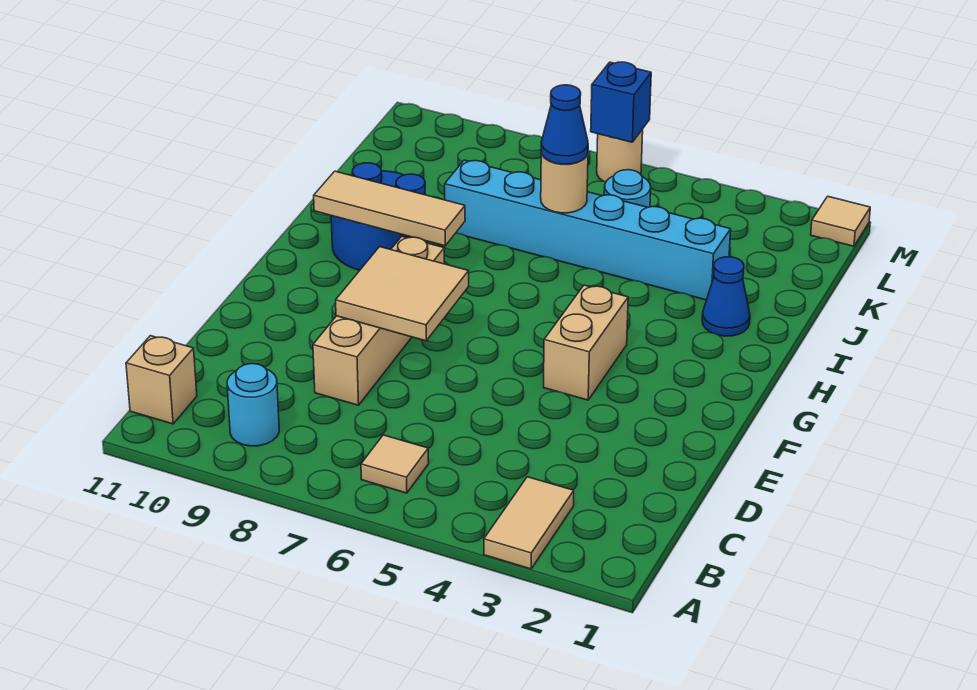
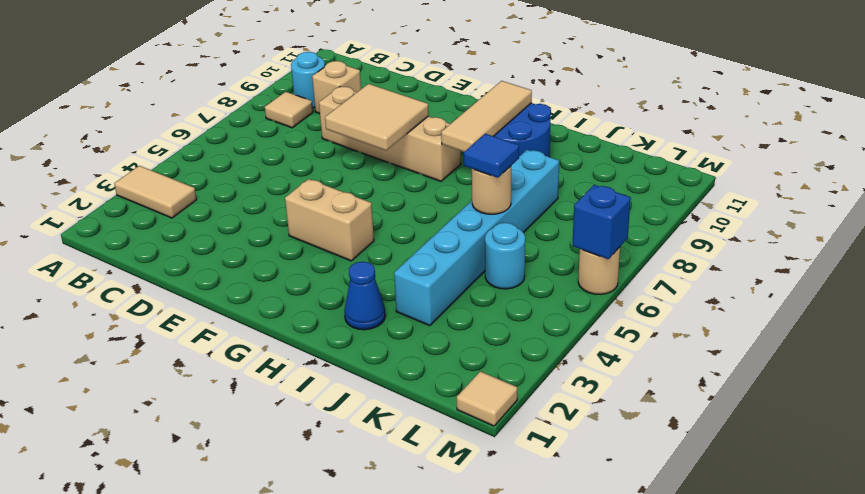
tan tile B6 level 1 -> tan tile B8 level 1
tan brick B11 level 1 -> tan brick C9 level 1
blue cone J6 level 3 -> blue tile J6 level 3

